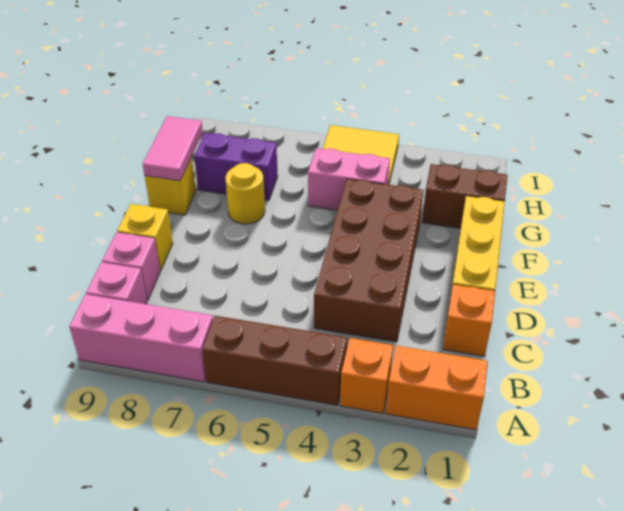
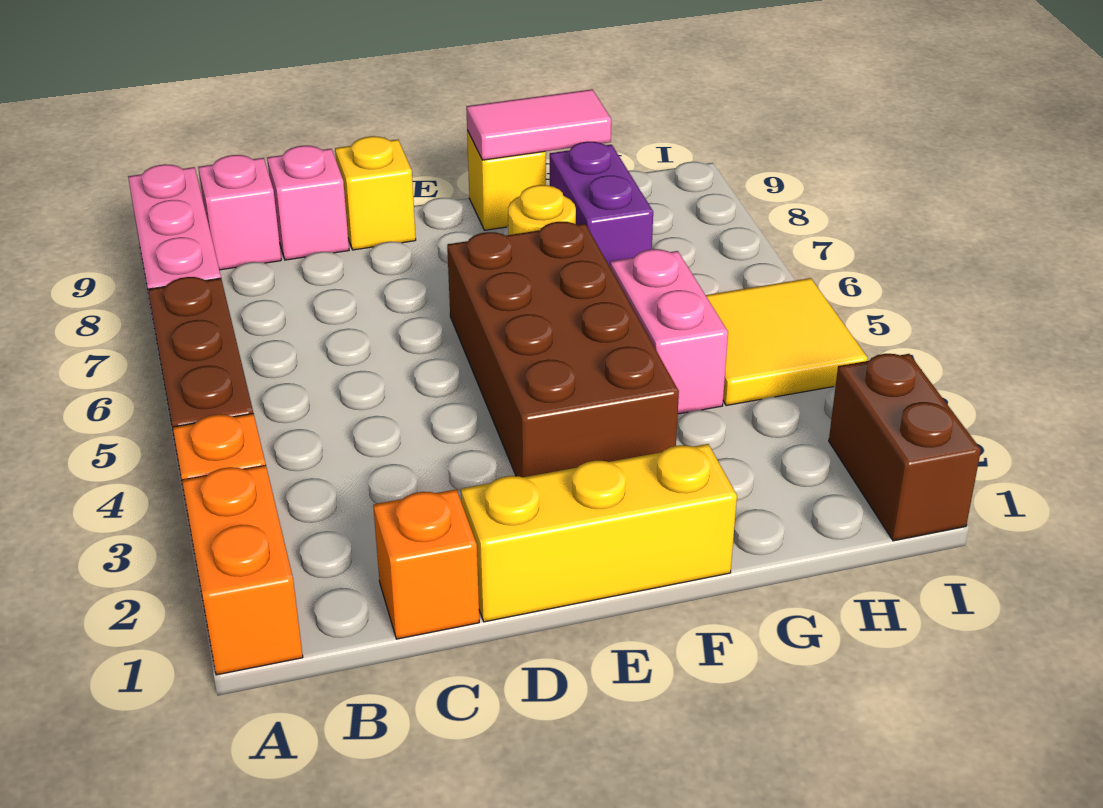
brown brick C3:F4 level 1 -> brown brick E3:F6 level 1
brown brick G1:G2 level 1 -> brown brick I1:I2 level 1

